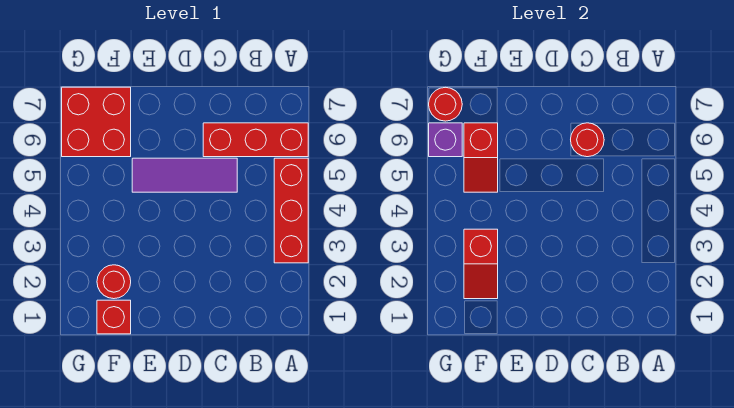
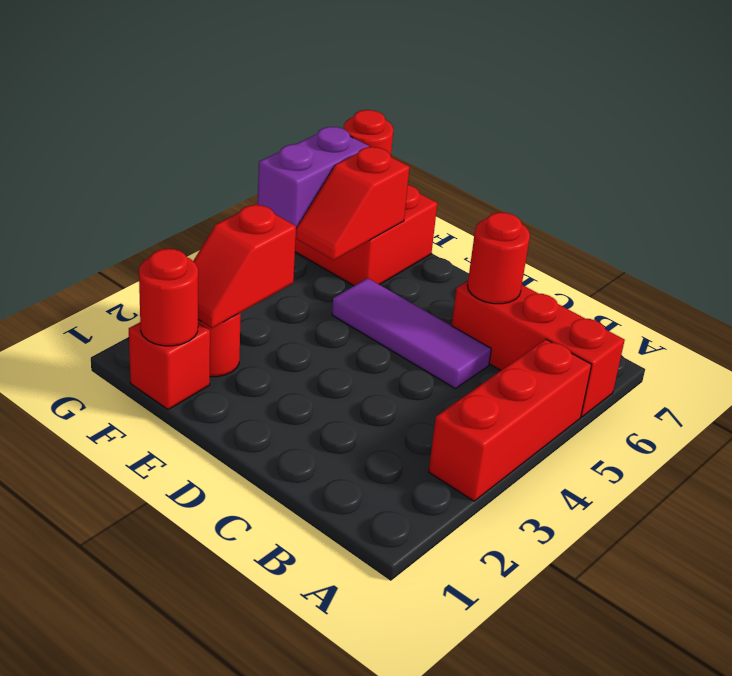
none -> red round brick F1 level 2
purple brick G6 level 2 -> purple brick G5:G6 level 2

